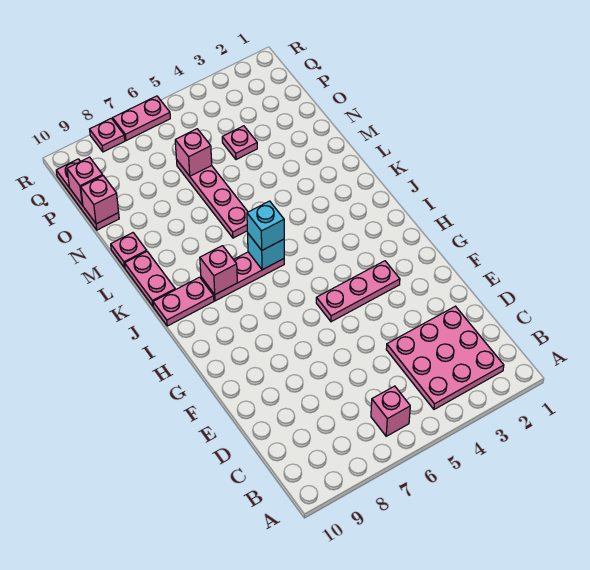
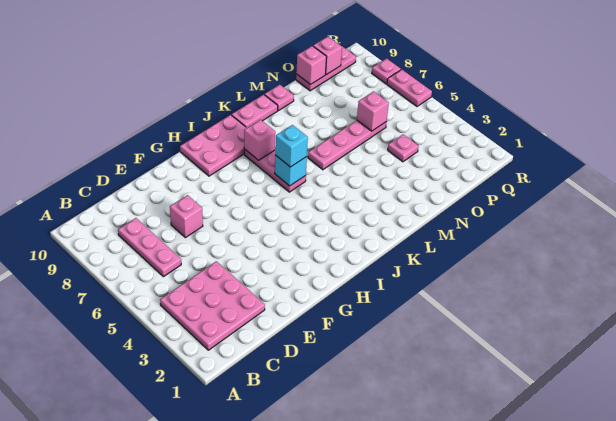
pink brick B6 level 1 -> pink brick E7 level 1
pink plate G3:G5 level 1 -> pink plate C6:C8 level 1
pink plate J9:J10 level 1 -> pink plate H9:J10 level 1

